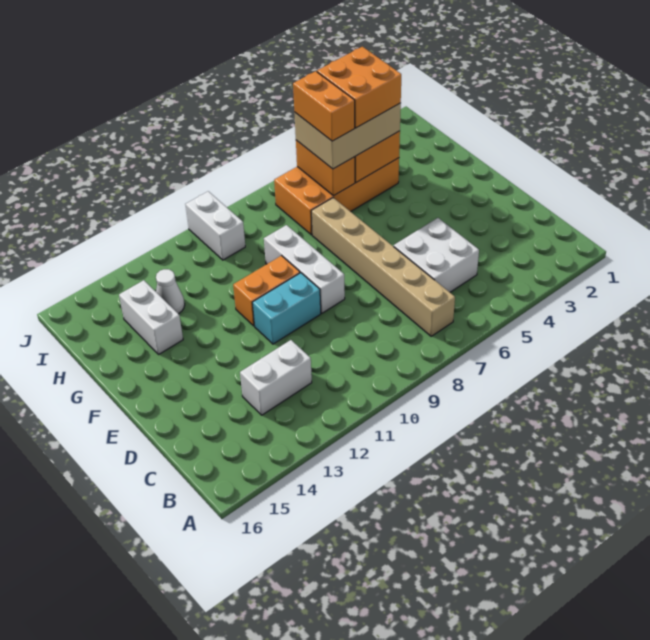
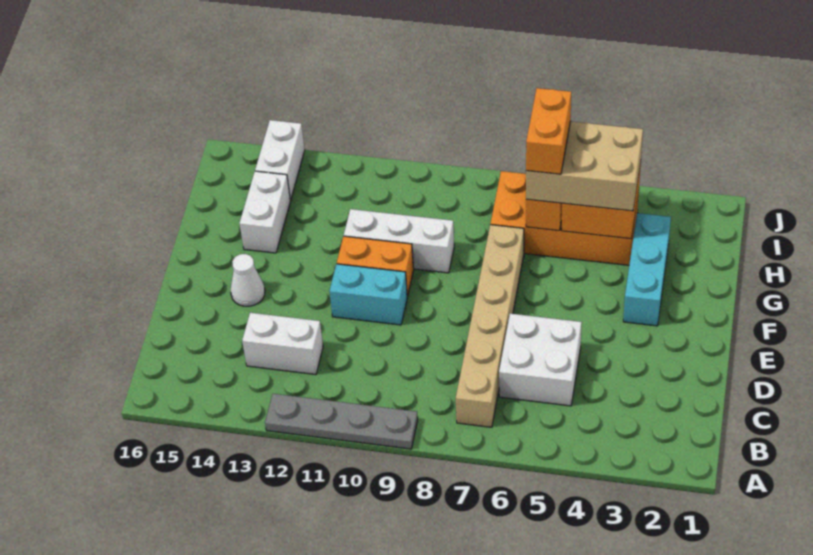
none -> grey plate A9:A12 level 1
white brick E9:G9 level 1 -> white brick G9:G11 level 1
none -> cyan brick F3:H3 level 1
orange brick H4:I5 level 4 -> none
white cone H13 level 1 -> white cone E14 level 1
white brick I10:J10 level 1 -> white brick I14:J14 level 1

